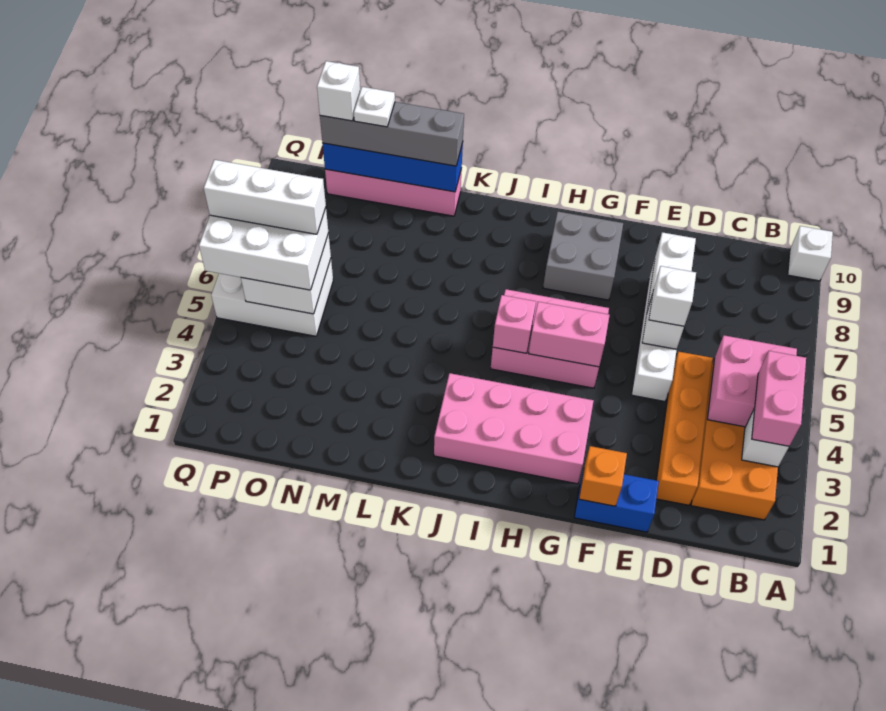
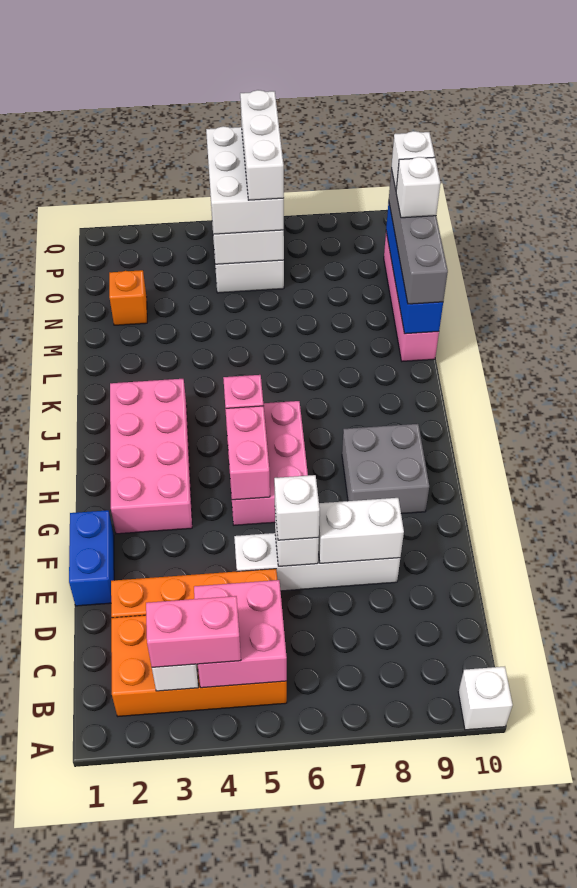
orange brick F1 level 2 -> orange brick N2 level 1
white plate N10 level 4 -> white brick N10 level 4

